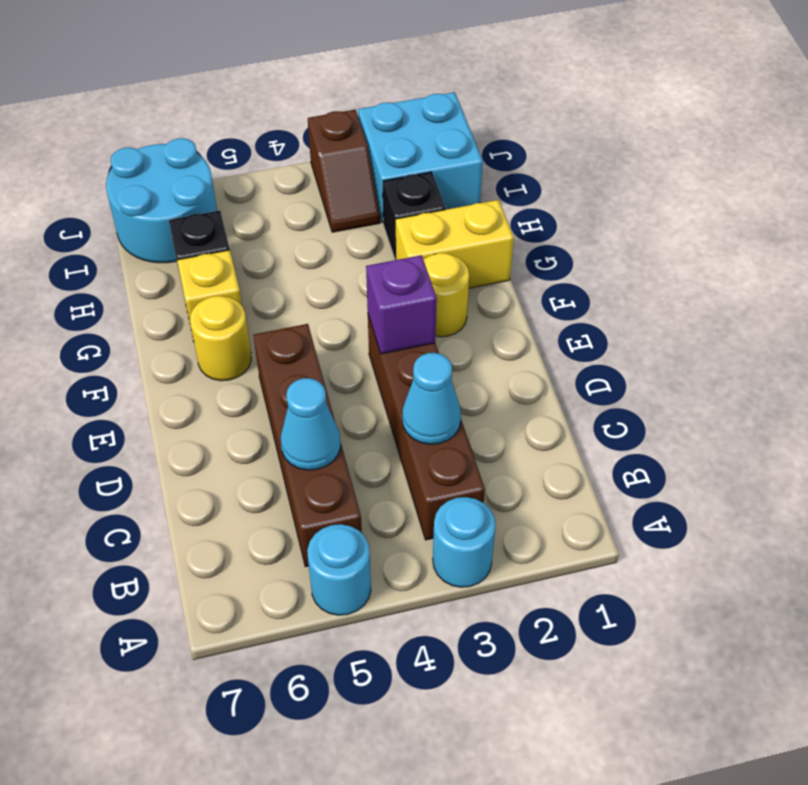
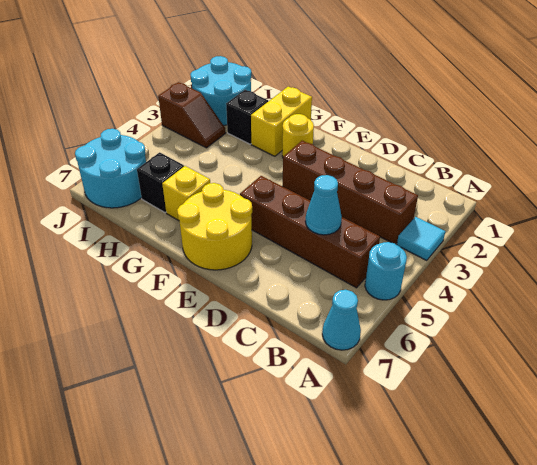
cyan round brick A3 level 1 -> cyan tile A3 level 1
cyan cone C3 level 2 -> cyan cone A7 level 1
purple brick E3 level 2 -> none
yellow round brick F6 level 1 -> yellow round brick E6:F7 level 1
cyan brick I1:J2 level 1 -> cyan round brick I1:J2 level 1

